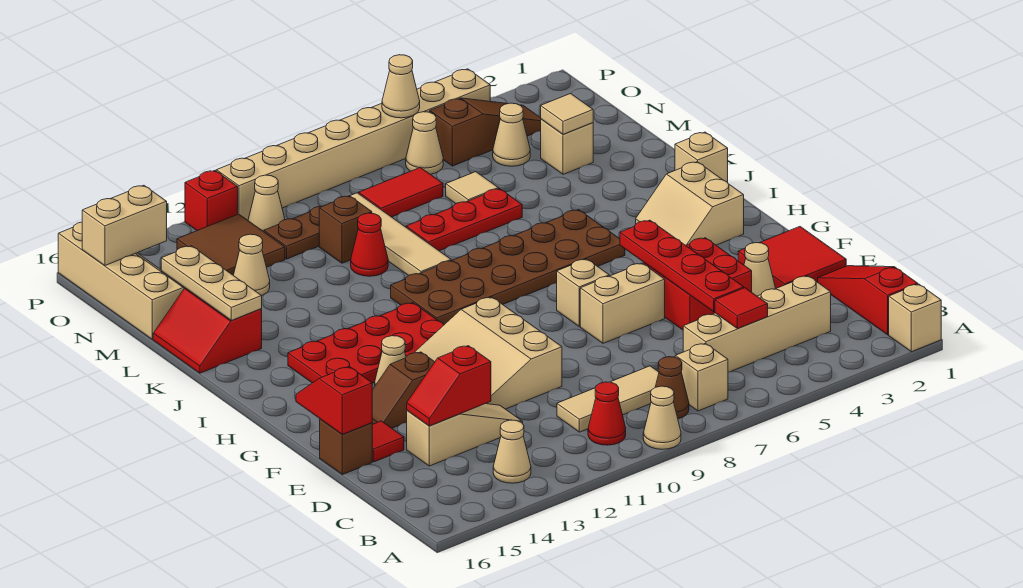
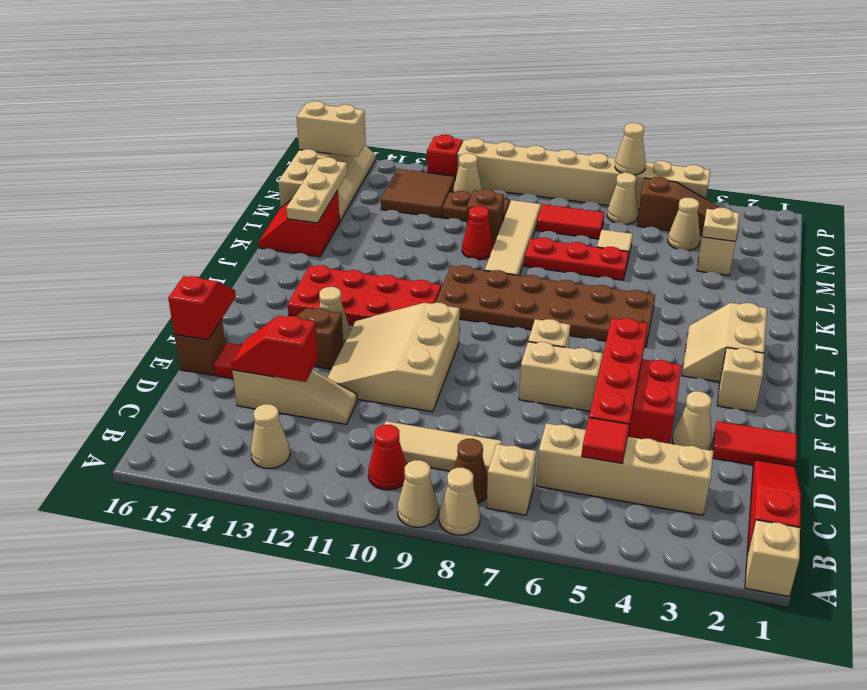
red tile E1:F2 level 1 -> red tile E1:E2 level 1
tan brick J1 level 1 -> tan brick G2 level 1
tan tile M3 level 2 -> tan plate M3 level 2
tan cone M13 level 1 -> tan cone A8 level 1

